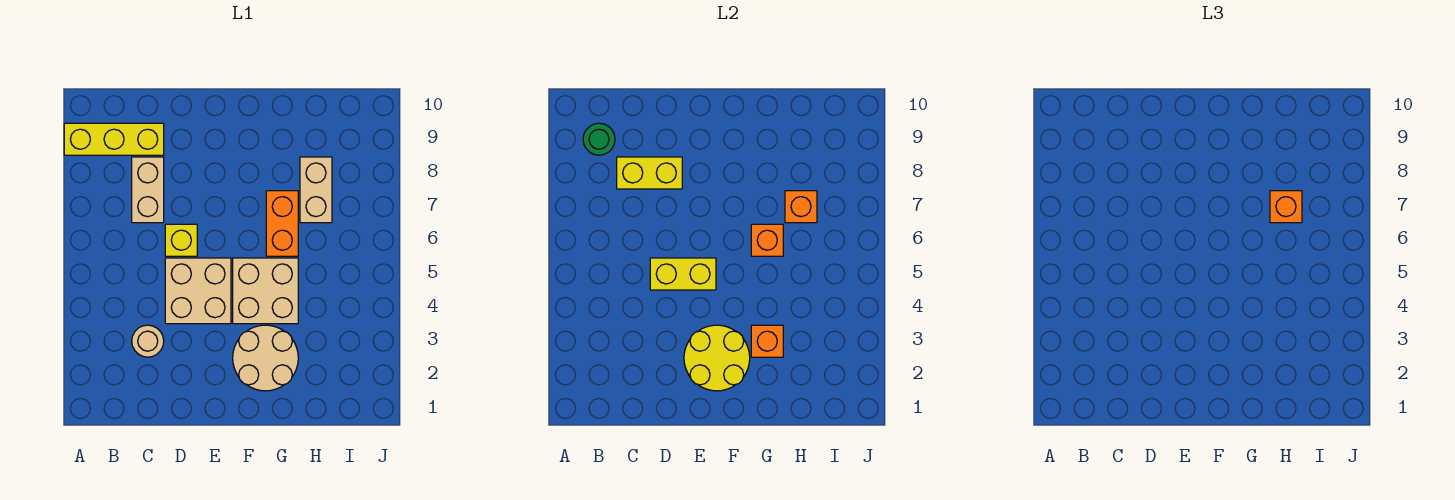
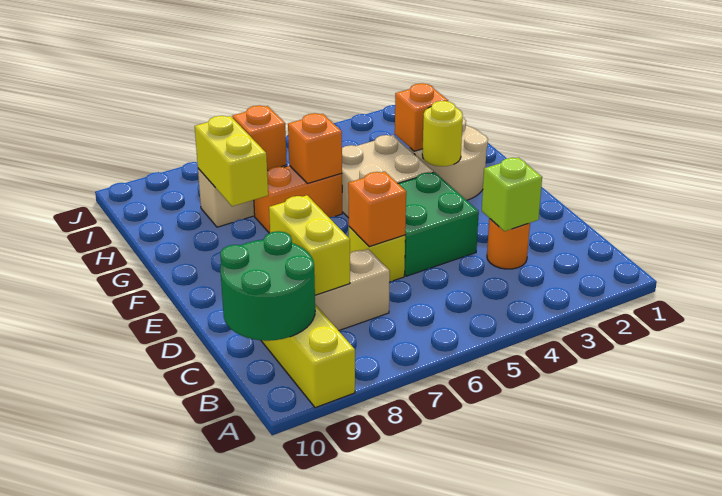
green round brick B9 level 2 -> green round brick B9:C10 level 2
tan round brick C3 level 1 -> orange round brick C3 level 1
none -> lime brick C3 level 2
tan brick D4:E5 level 1 -> green brick D4:E5 level 1
yellow brick D5:E5 level 2 -> yellow brick G8:H8 level 2
yellow round brick E2:F3 level 2 -> yellow round brick F3 level 2
orange brick H7 level 3 -> orange brick D6 level 2

